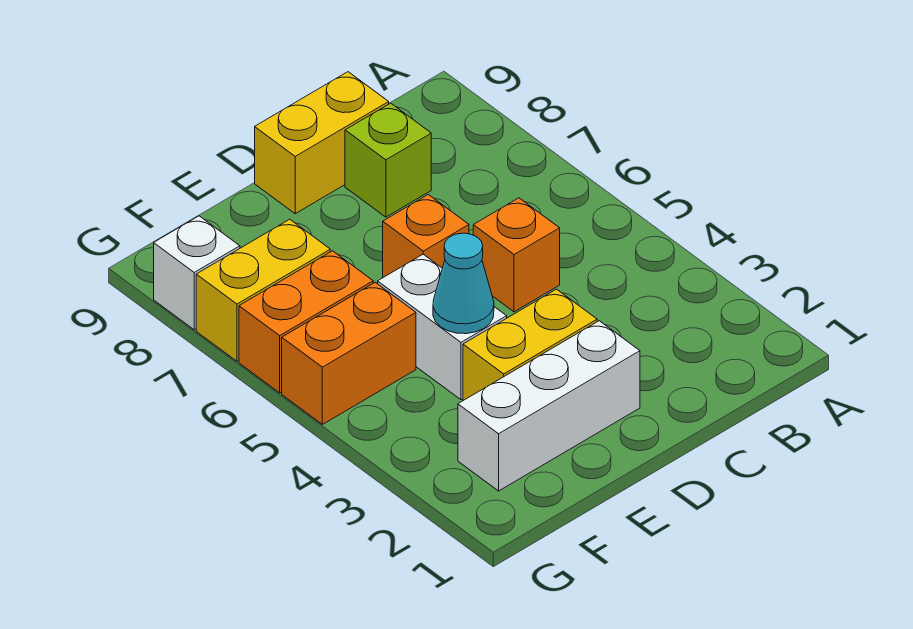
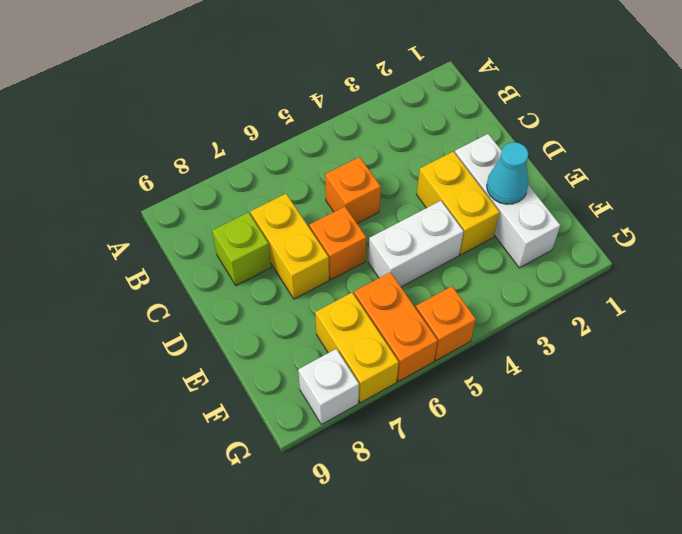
yellow brick C9:D9 level 1 -> yellow brick C7:D7 level 1
cyan cone E4 level 2 -> cyan cone E2 level 2
orange brick F5:G5 level 1 -> orange brick G5 level 1

